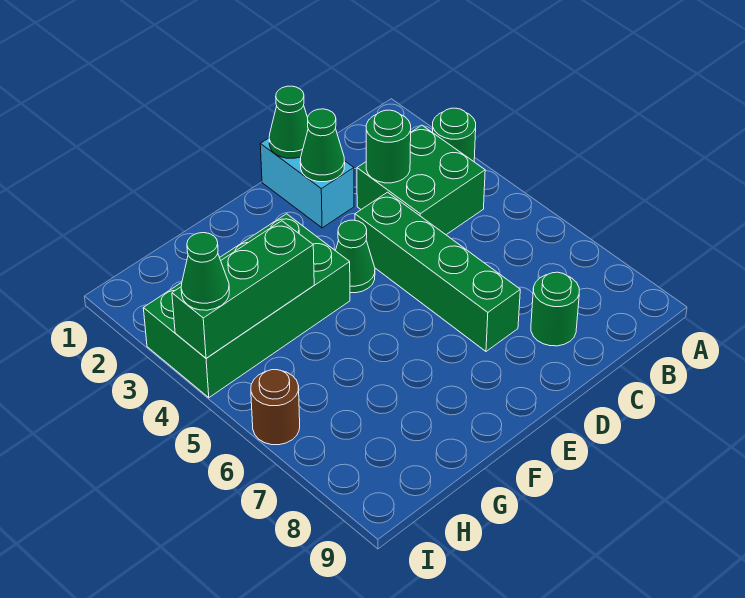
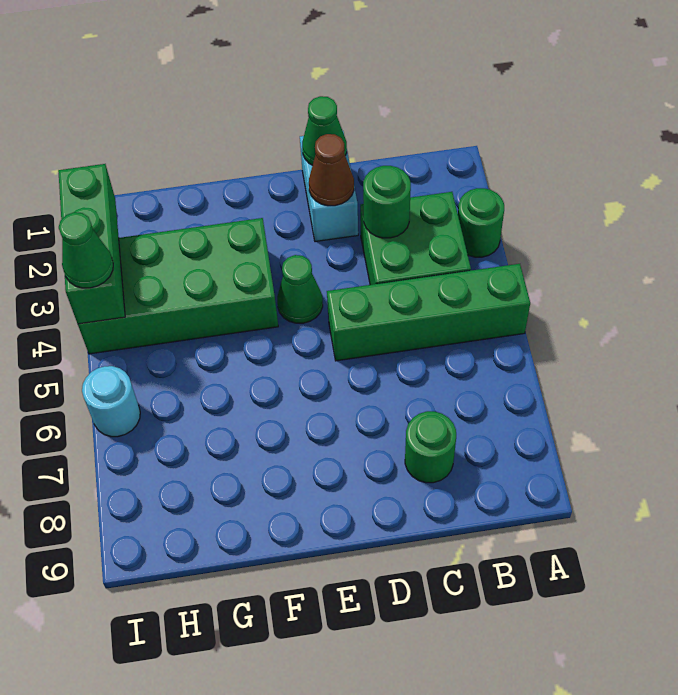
green cone D2 level 2 -> brown cone D2 level 2
green brick D4:D7 level 1 -> green brick A5:D5 level 1
green brick G4:I4 level 2 -> green brick I2:I4 level 2
brown round brick I6 level 1 -> cyan round brick I6 level 1

